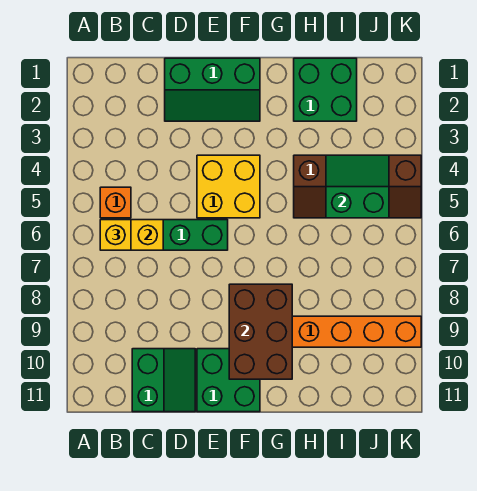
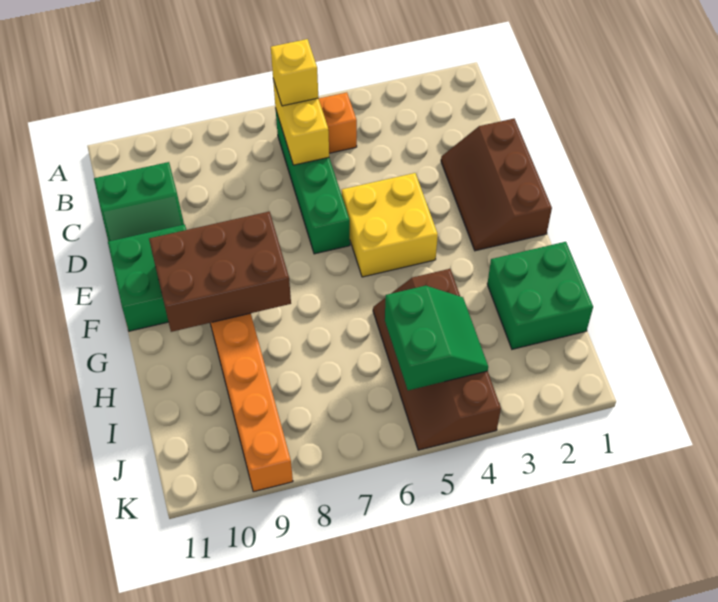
green slope D1:F2 level 1 top 1 -> brown slope D1:F2 level 1 top 1

